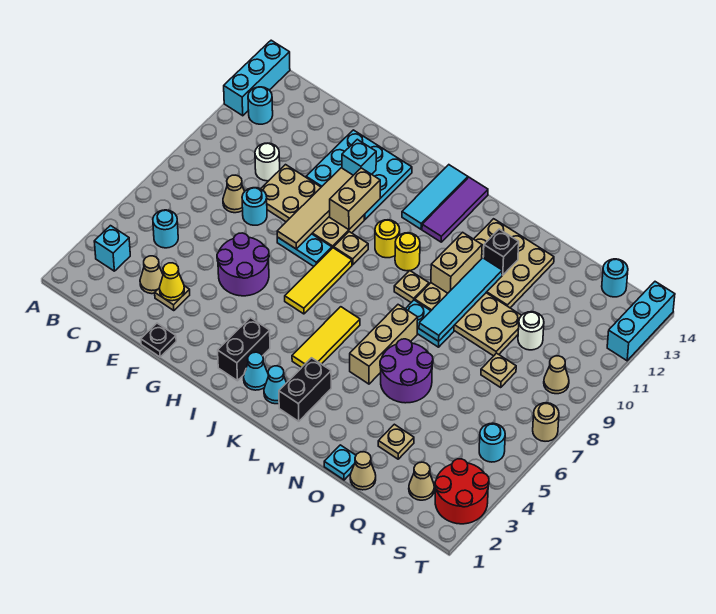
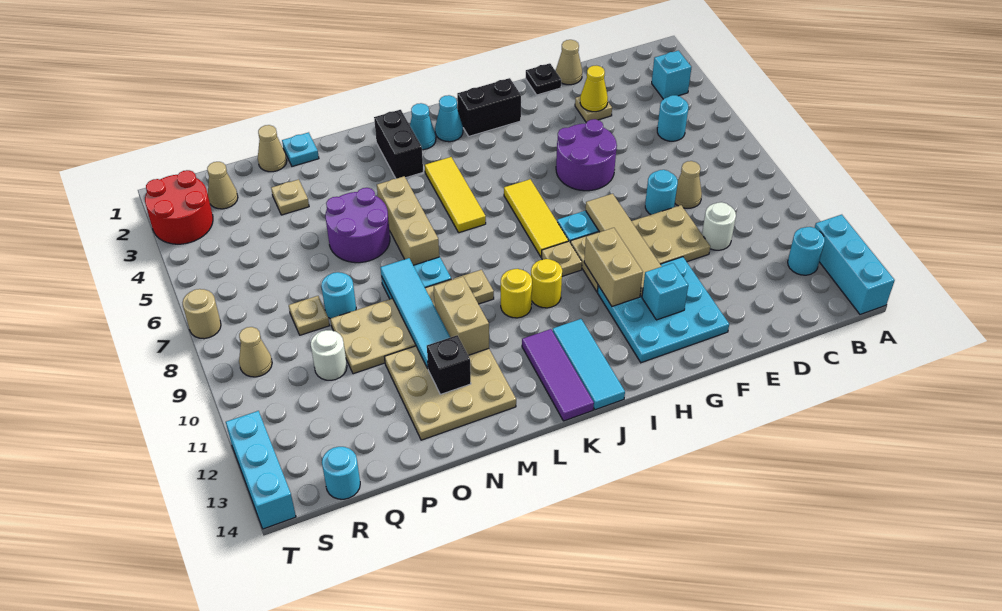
tan cone D3 level 1 -> tan cone E1 level 1
black brick I2:I3 level 1 -> black brick H2:I2 level 1
cyan round brick S5 level 1 -> cyan round brick P8 level 1

